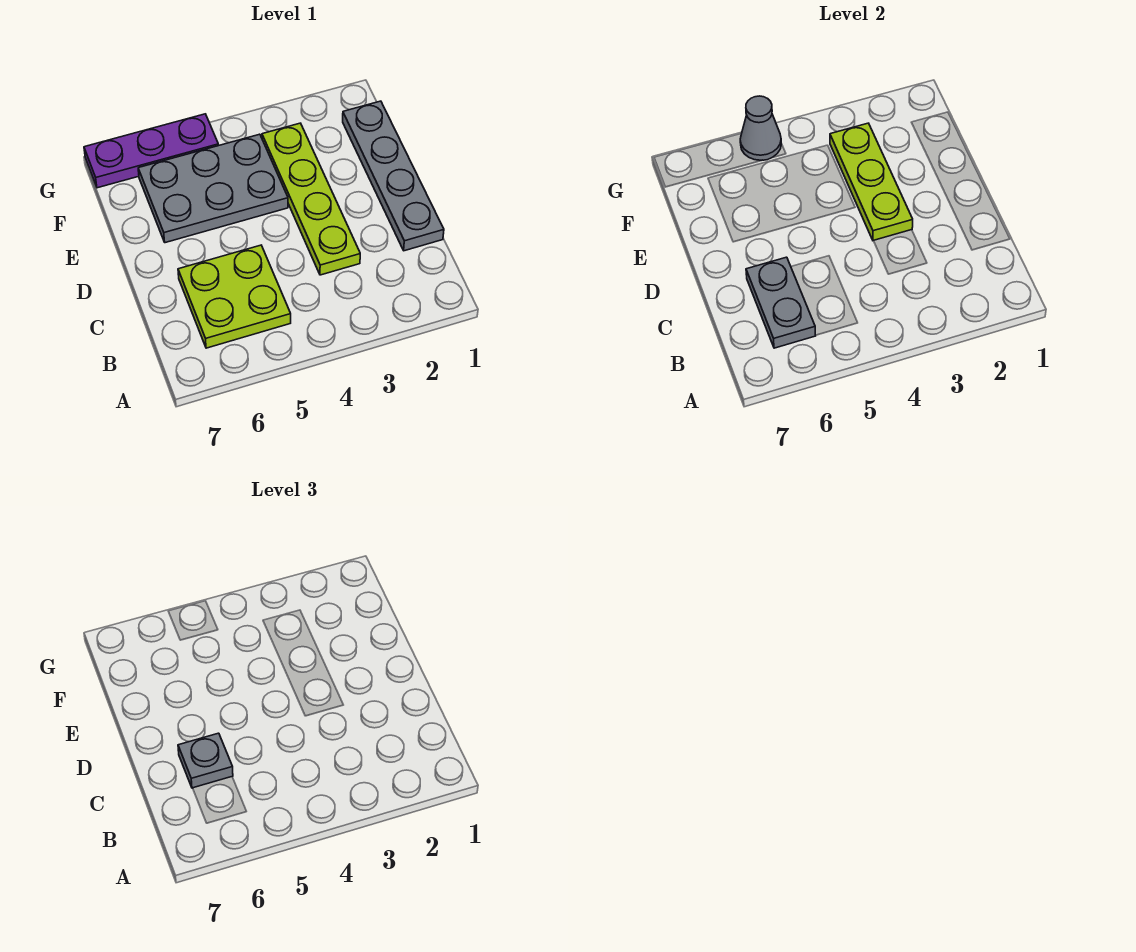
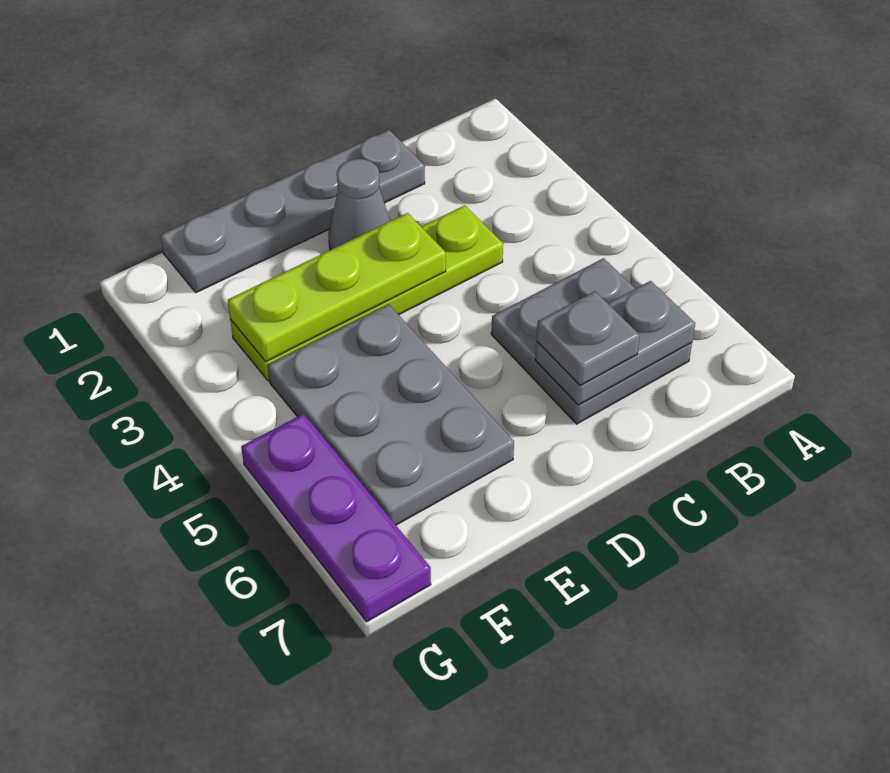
lime plate B5:C6 level 1 -> grey plate B5:C6 level 1
grey cone G5 level 2 -> grey cone D2 level 1

